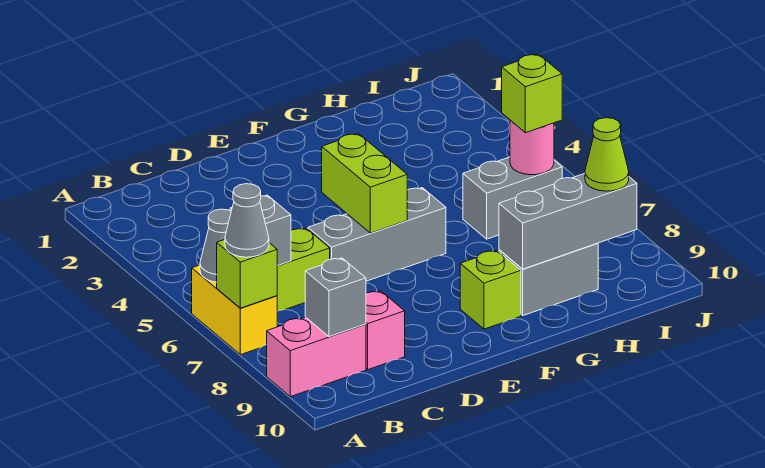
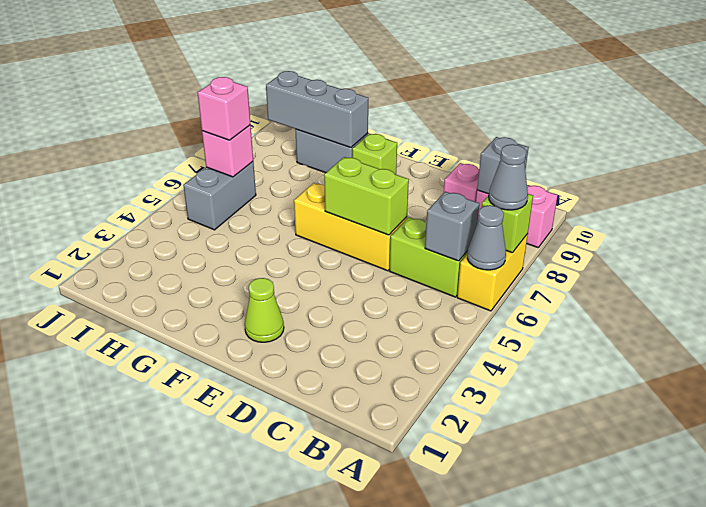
grey brick D6:F6 level 1 -> yellow brick D6:F6 level 1
lime brick E5:E6 level 2 -> lime brick D6:E6 level 2
grey brick H6:I6 level 1 -> grey brick I5:I6 level 1
pink round brick I6 level 2 -> pink brick I6 level 2
lime brick I6 level 3 -> pink brick I6 level 3
lime cone I9 level 3 -> lime cone E2 level 1

